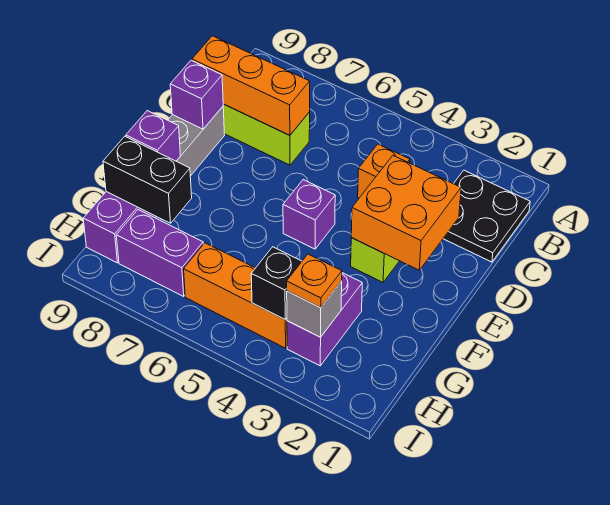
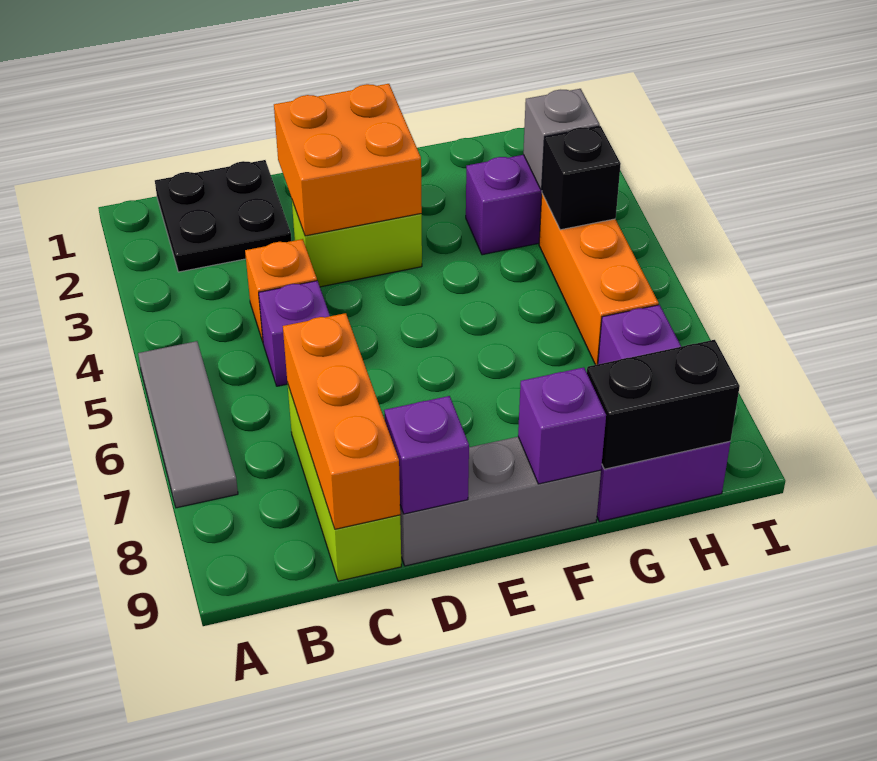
none -> grey tile A5:A7 level 1
purple brick E5 level 1 -> purple brick C5 level 1
black brick G8:G9 level 2 -> black brick G9:H9 level 2
orange plate H3 level 3 -> none

